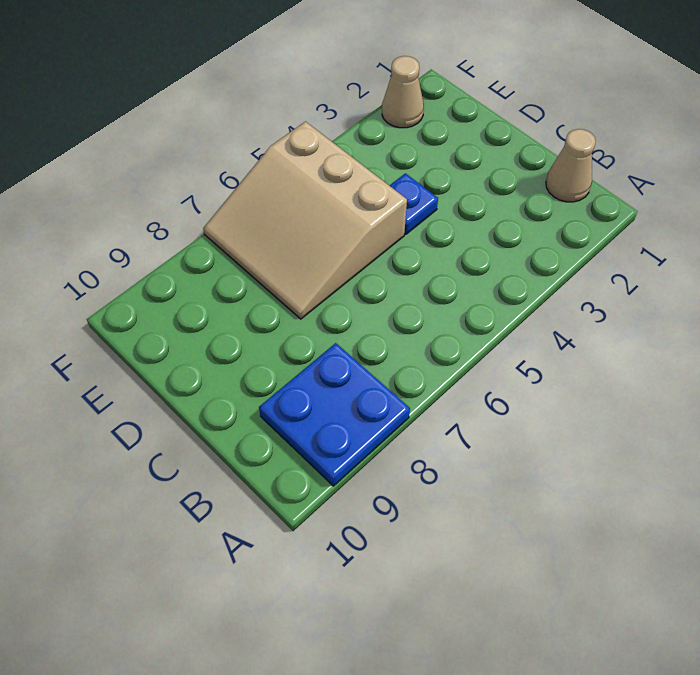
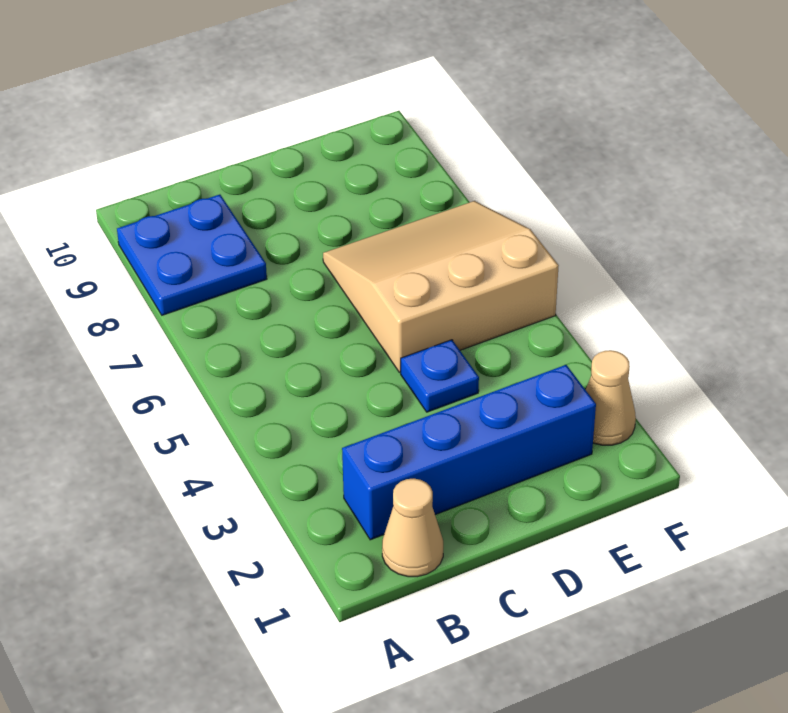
none -> blue brick B2:E2 level 1

